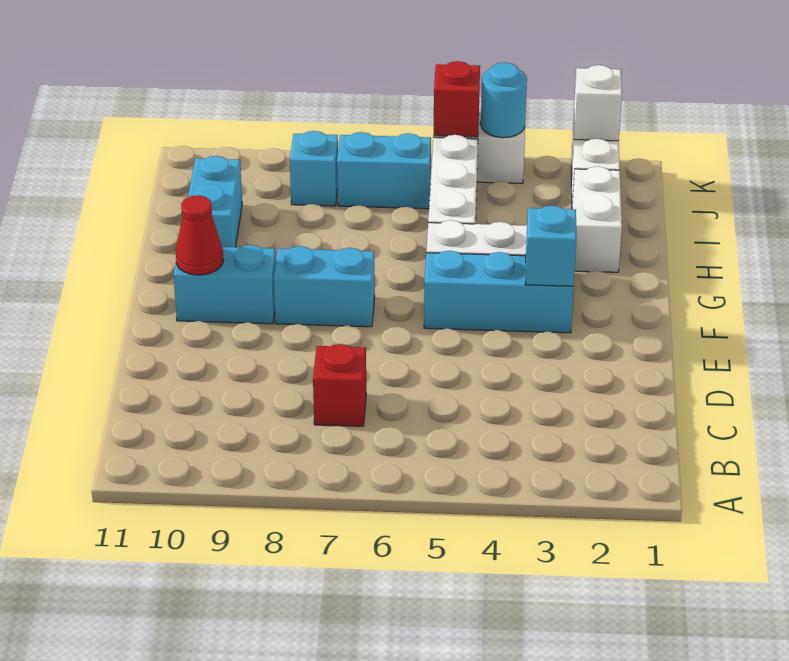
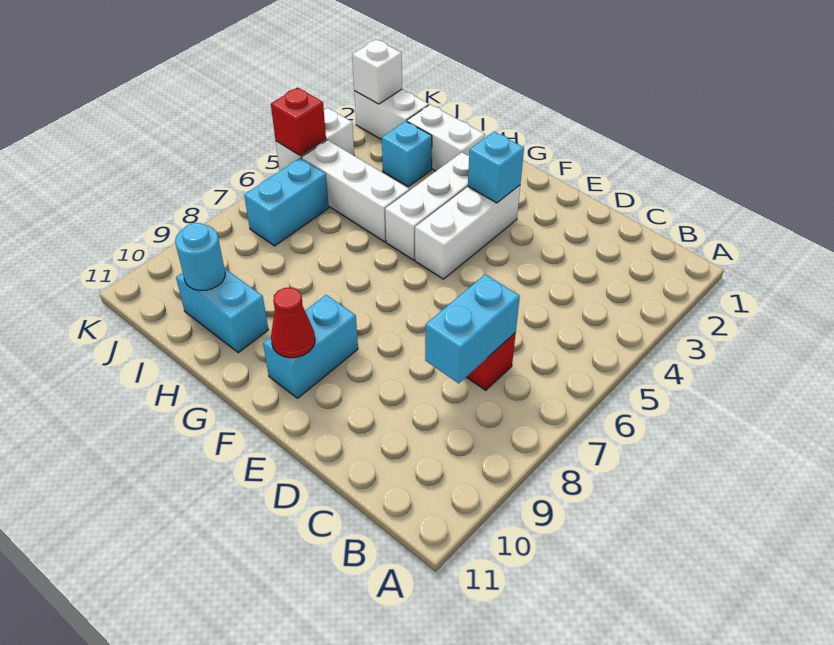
cyan brick F3:F5 level 1 -> white brick F3:F5 level 1
cyan brick F7:F8 level 1 -> cyan brick C7:C8 level 2
cyan brick J8 level 1 -> cyan brick I3 level 1
cyan round brick K4 level 2 -> cyan round brick I10 level 2

